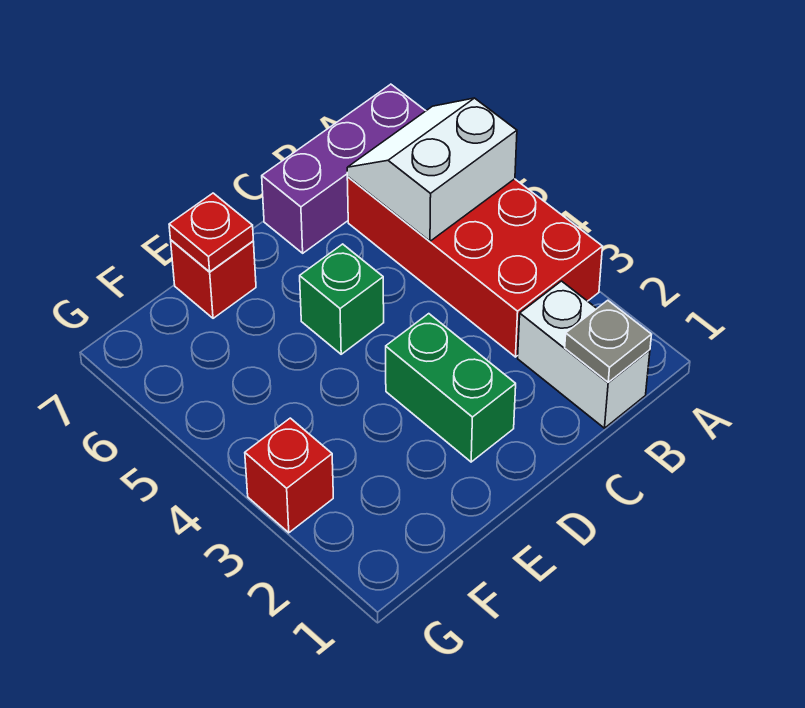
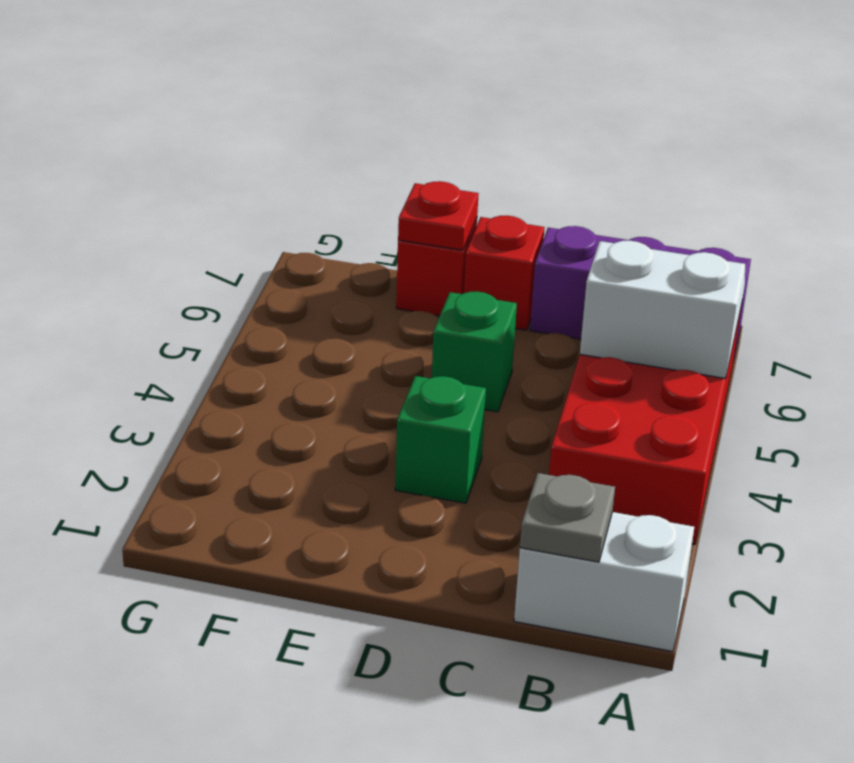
white brick B1:B2 level 1 -> white brick A1:B1 level 1
green brick D2:D3 level 1 -> green brick D3 level 1
red brick G3 level 1 -> red brick D7 level 1

